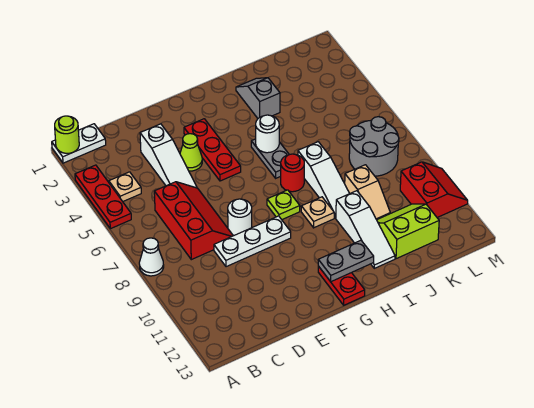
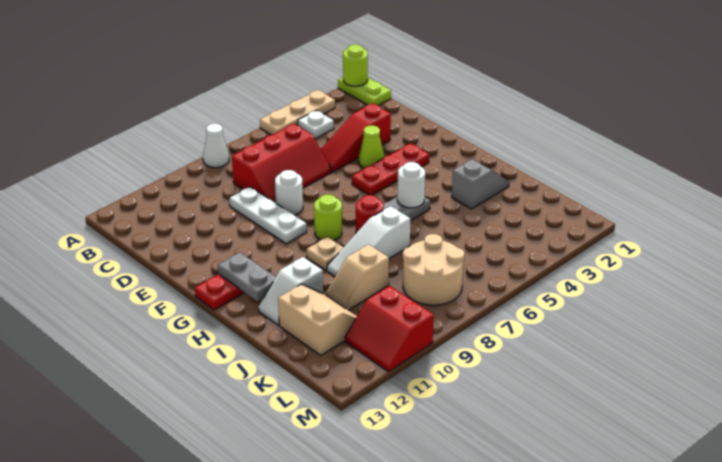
white plate A1:B1 level 1 -> lime plate A1:B1 level 1
red plate A3:A5 level 1 -> tan plate A3:A5 level 1
tan plate B4 level 1 -> white plate B4 level 1
white slope D3:D5 level 1 top 3 -> red slope D3:D5 level 1 top 3
lime plate G8 level 1 -> lime round brick G8 level 1
white slope I10:I12 level 1 top 10 -> white slope I11:I12 level 1 top 11
lime slope J11:K12 level 1 top 12 -> tan slope J11:K12 level 1 top 12
grey round brick K7:L8 level 1 -> tan round brick K7:L8 level 1
red slope L10:M11 level 1 top L -> red slope L10:M11 level 1 top 10

